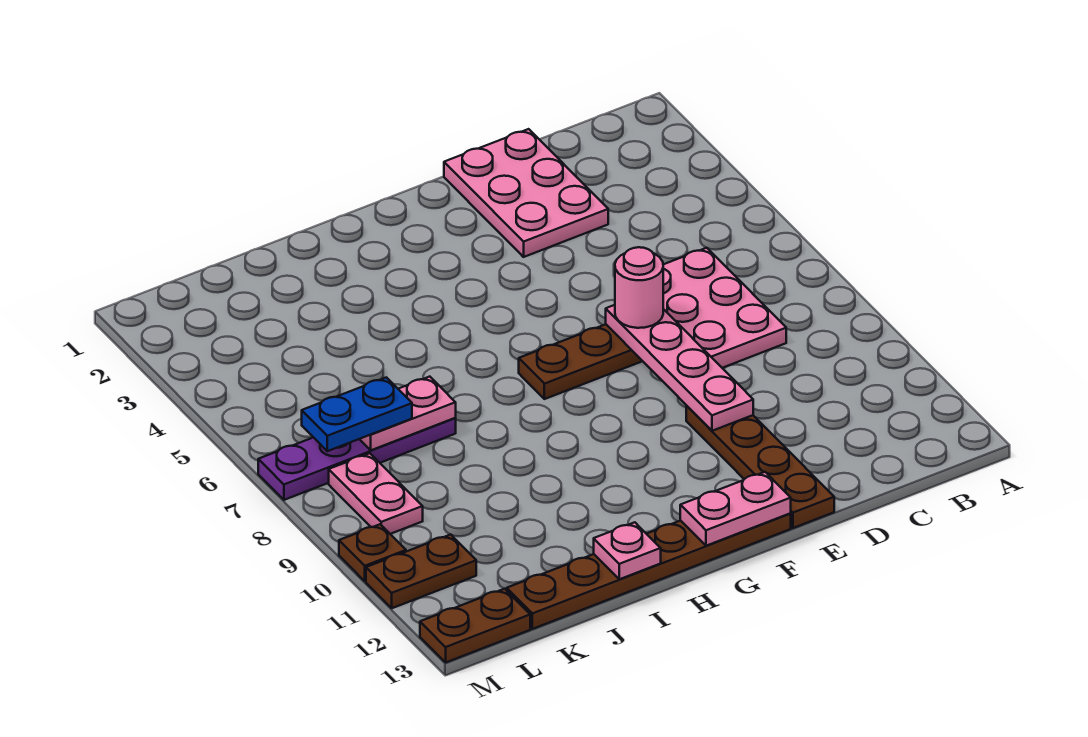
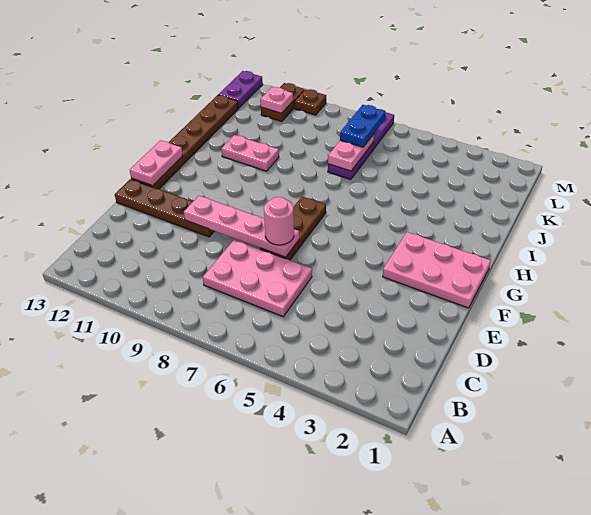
pink plate D1:E3 level 1 -> pink plate F1:G3 level 1
pink plate I13 level 2 -> pink plate L11 level 2
pink plate L8:L9 level 1 -> pink plate I10:I11 level 1
brown plate L13:M13 level 1 -> purple plate L13:M13 level 1

